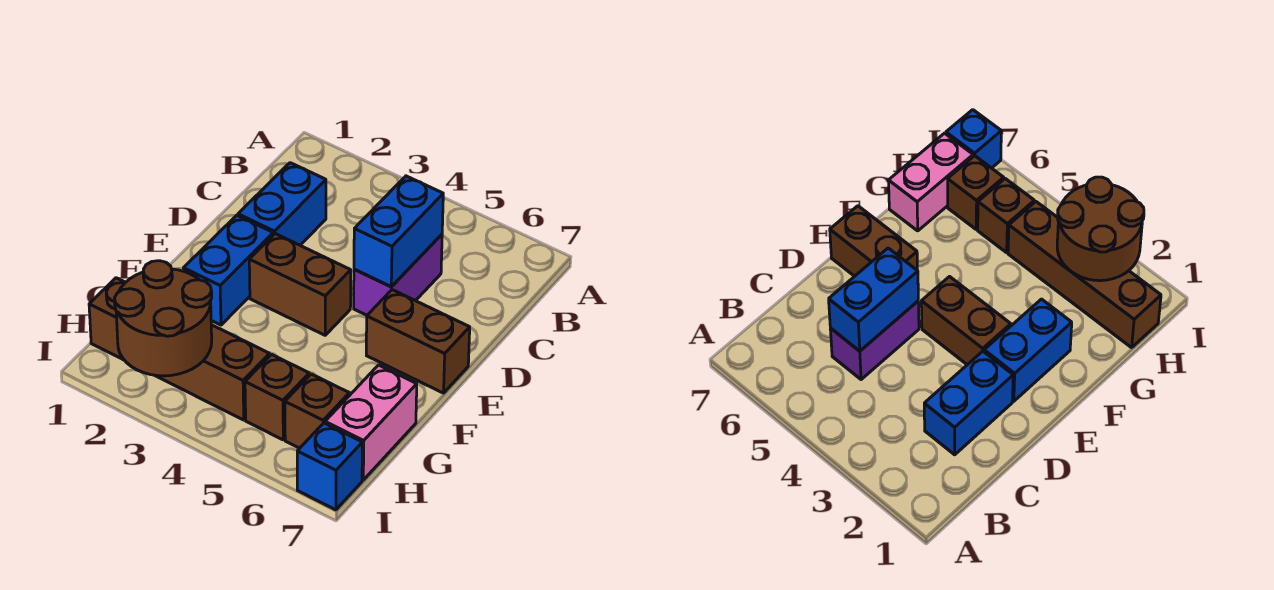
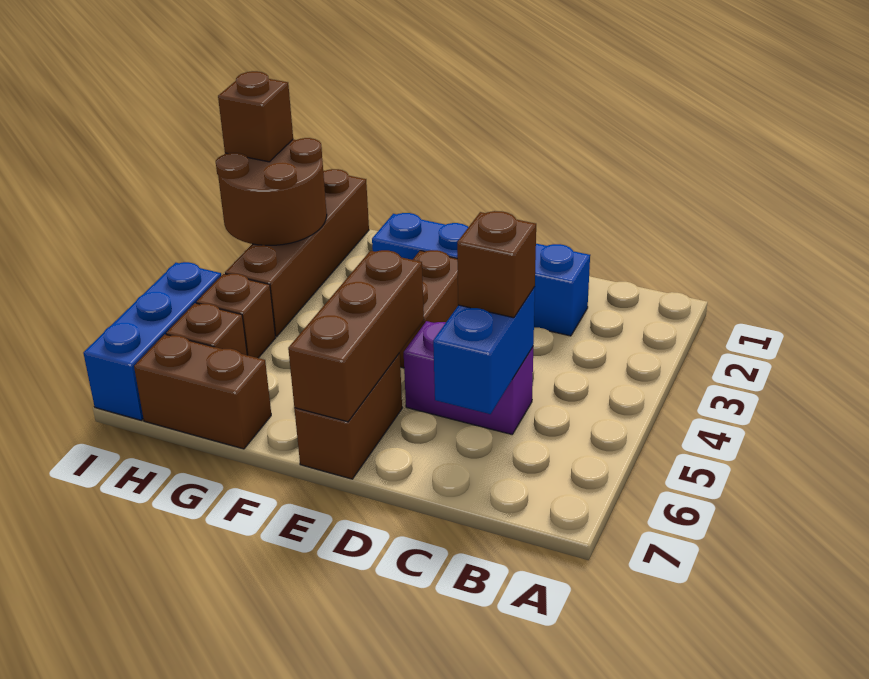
blue brick C5:D5 level 2 -> blue brick C5:C6 level 2
none -> brown brick C5 level 3
none -> brown brick E5:E7 level 2
pink brick G7:H7 level 1 -> brown brick G7:H7 level 1
none -> brown brick I2 level 3
blue brick I7 level 1 -> blue brick I5:I7 level 1

